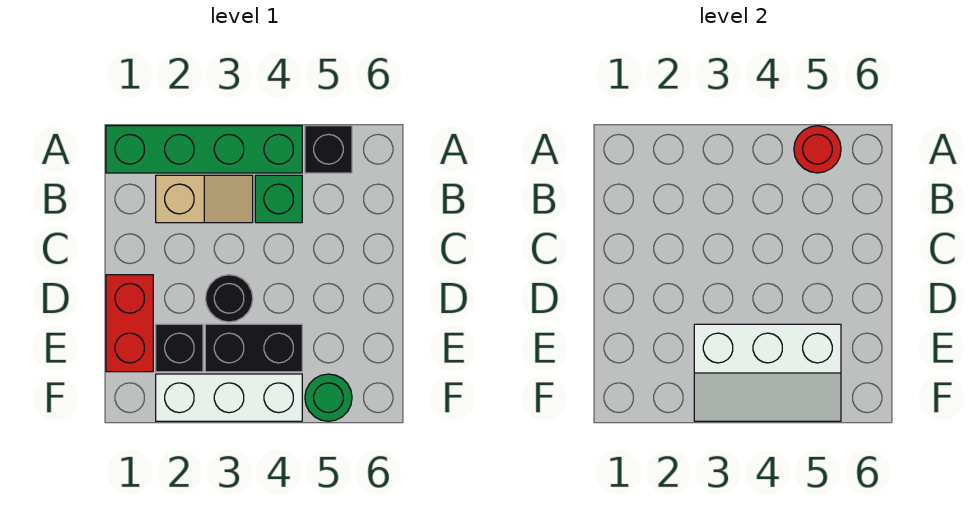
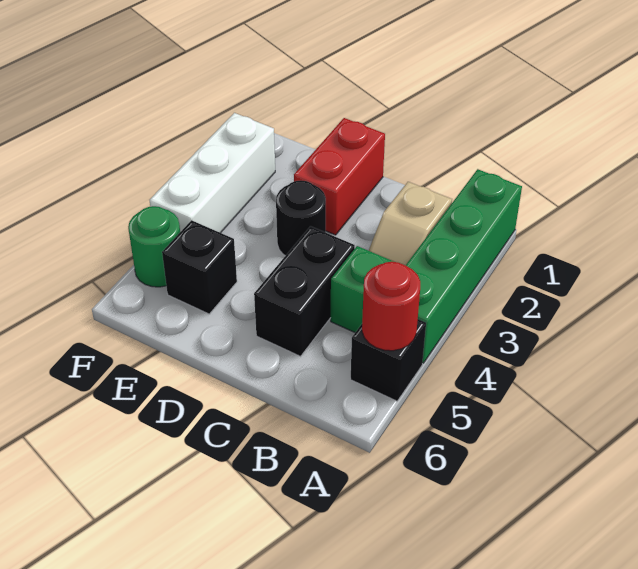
red brick D1:E1 level 1 -> red brick D1:D2 level 1
black brick E2 level 1 -> black brick E5 level 1
black brick E3:E4 level 1 -> black brick C4:C5 level 1
white slope E3:F5 level 2 top E -> none

